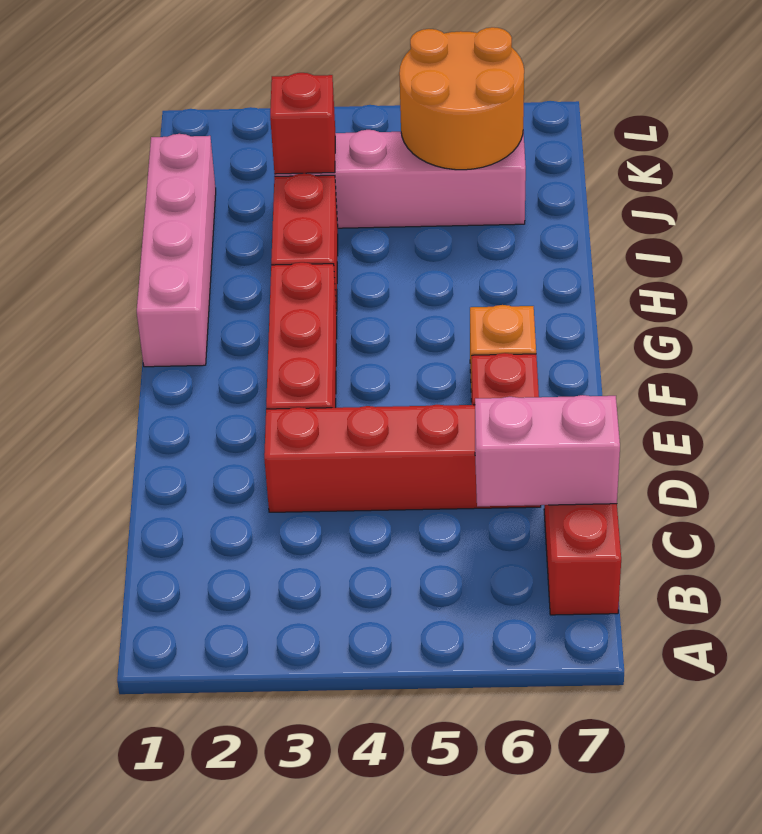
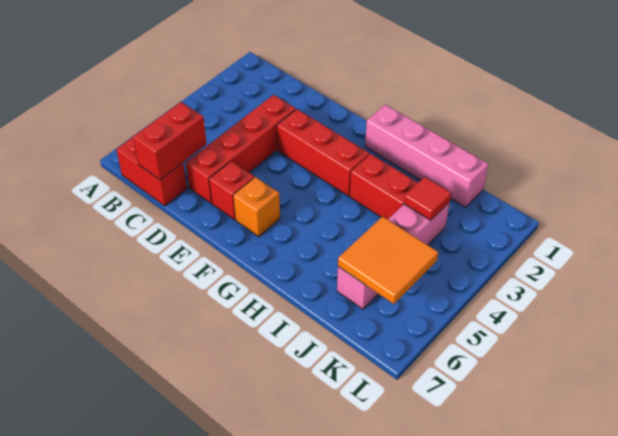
pink brick C6:C7 level 2 -> red brick C6:C7 level 2
red brick J3 level 2 -> red tile J3 level 2
orange round brick J5:K6 level 2 -> orange tile J5:K6 level 2

